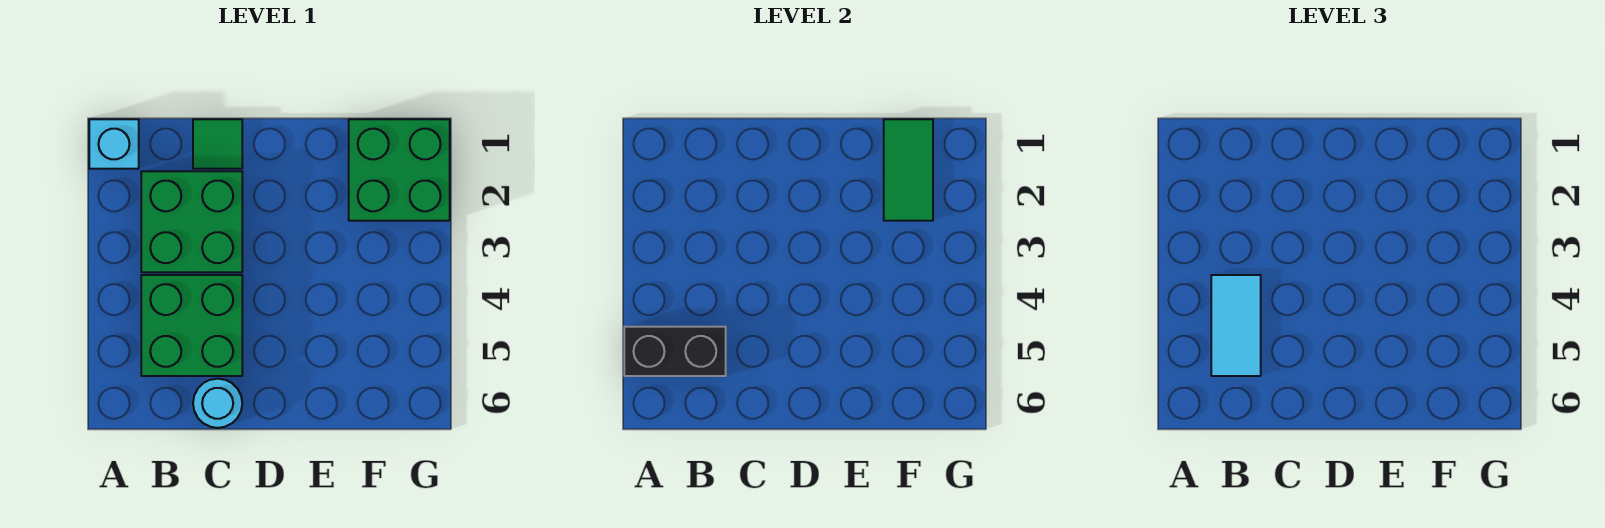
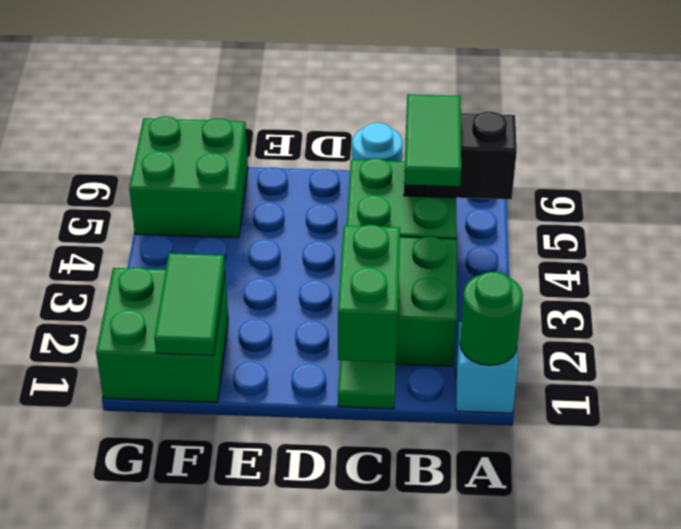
none -> green round brick A1 level 2
cyan tile B4:B5 level 3 -> green tile B4:B5 level 3
none -> green brick C1:C2 level 2
none -> green brick F5:G6 level 1

